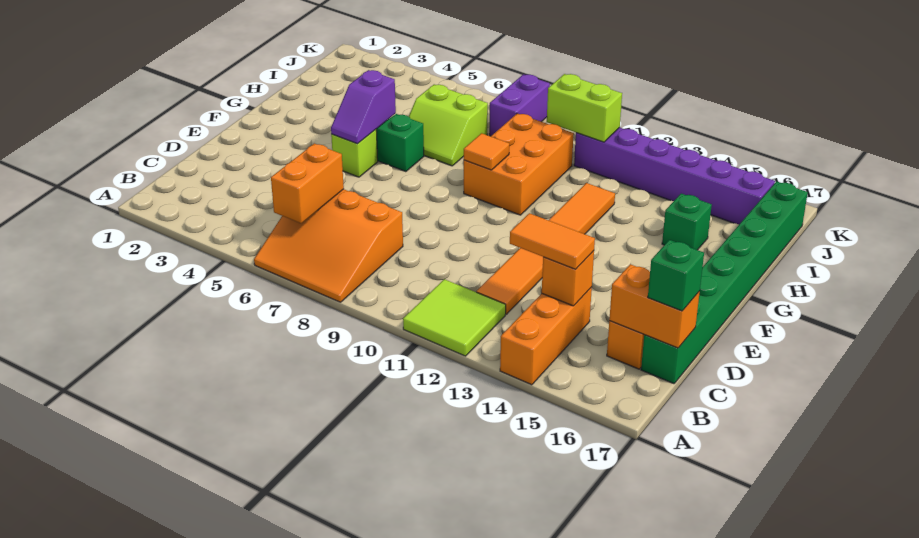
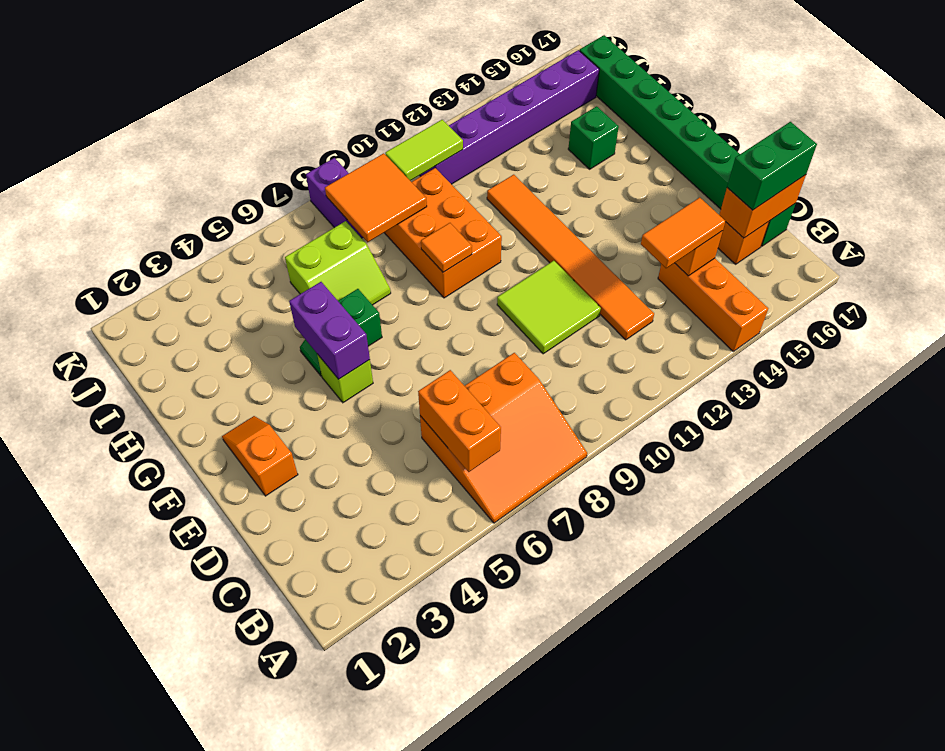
lime tile A11:B12 level 1 -> lime tile D10:E11 level 1
green brick C17 level 3 -> green brick C16:C17 level 3
none -> orange slope E2:F2 level 1 top E
purple slope F5:G5 level 2 top G -> purple brick F5:G5 level 2
none -> orange tile I8:J9 level 2
lime brick J10:J11 level 2 -> lime tile J10:J11 level 2

